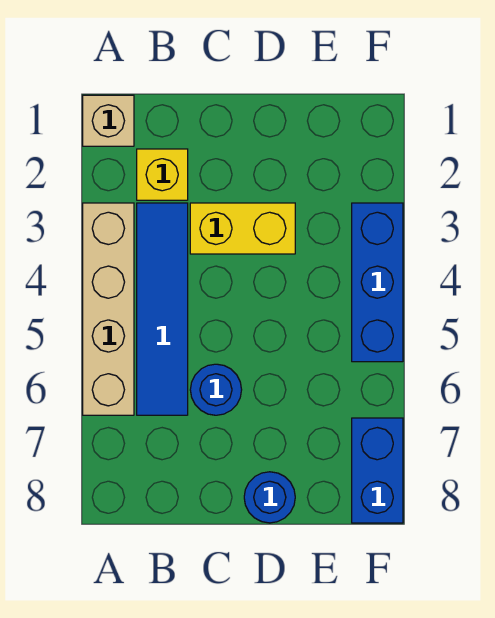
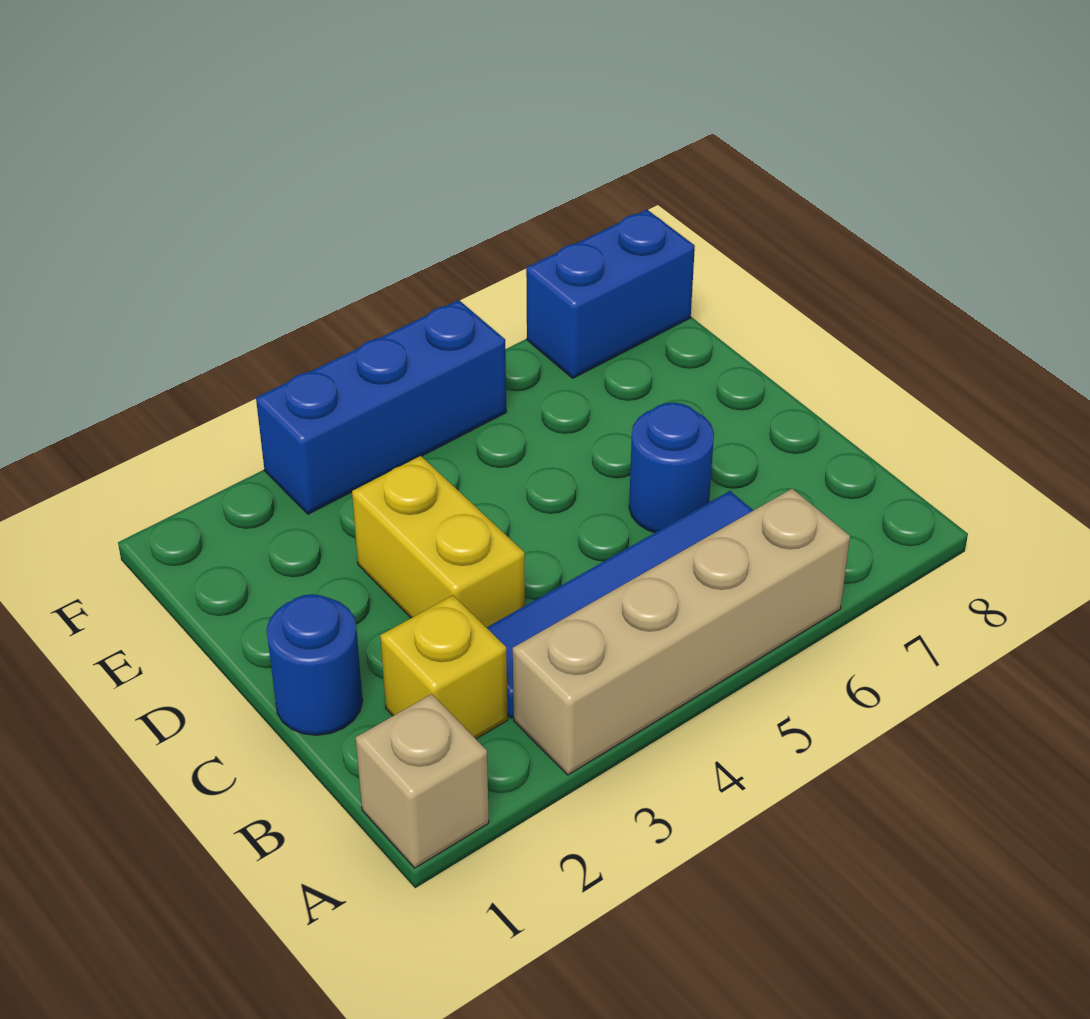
blue round brick D8 level 1 -> blue round brick C1 level 1

